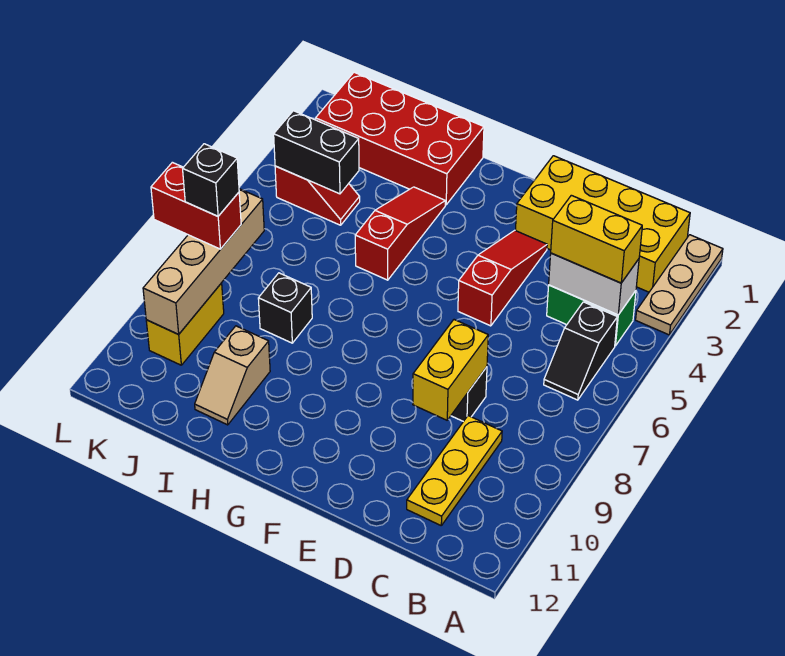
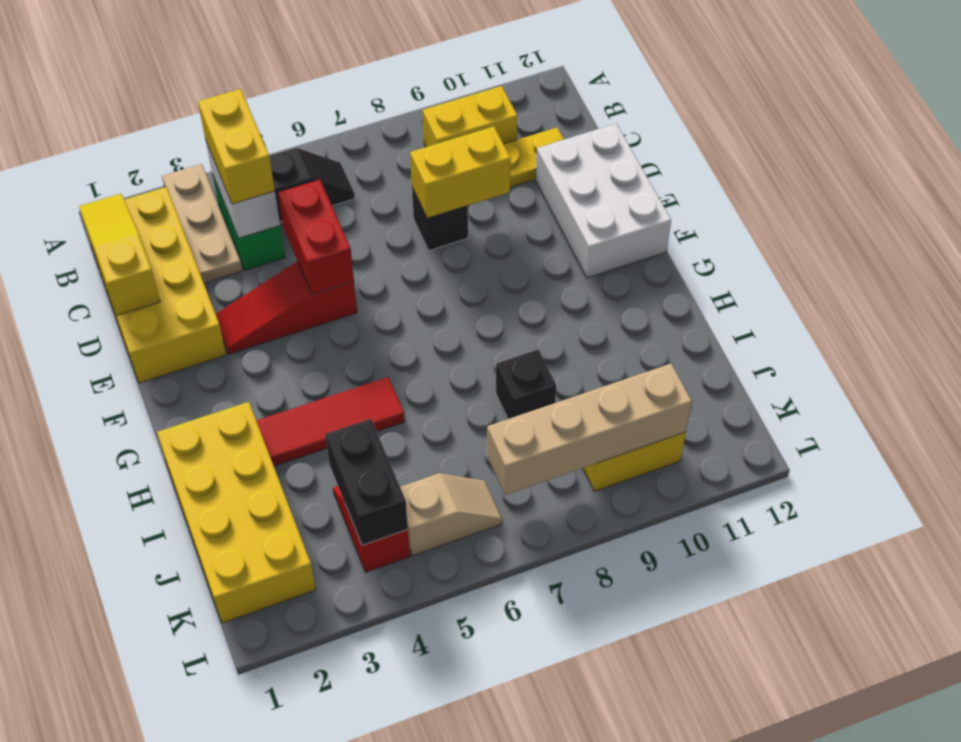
tan plate A1:A3 level 1 -> tan plate A3:C3 level 1
none -> yellow slope B1:D1 level 2 top D
none -> yellow brick B9:B10 level 1
none -> white brick D11:F12 level 1
red brick H1:K2 level 1 -> yellow brick H1:K2 level 1
red slope H3:H5 level 1 top 5 -> red tile H3:H5 level 1
tan slope I10:I11 level 1 top 10 -> tan slope K5:K6 level 1 top 5
red brick K8:L8 level 3 -> red brick D5:E5 level 2
black brick K8 level 4 -> none

